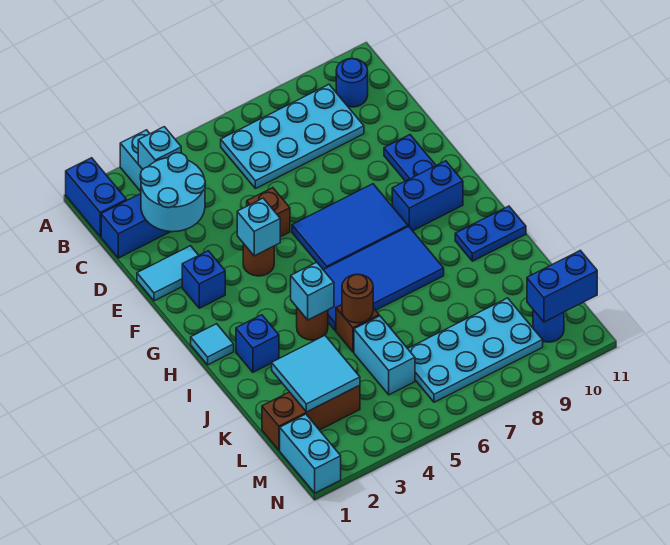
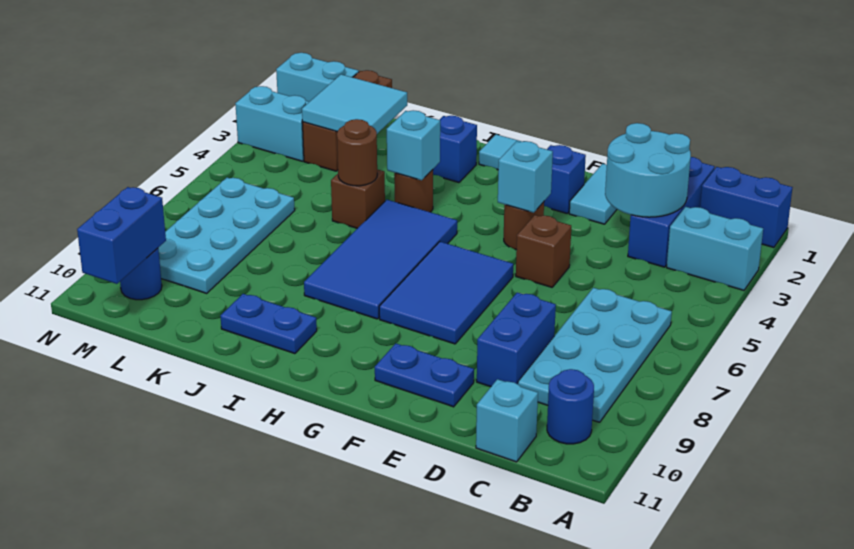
cyan brick B3 level 2 -> cyan brick C11 level 1
blue brick G9:G10 level 1 -> blue brick D8:D9 level 1
blue plate I10:I11 level 1 -> blue plate I10:J10 level 1
cyan brick K5:L5 level 1 -> cyan brick M3:N3 level 1

